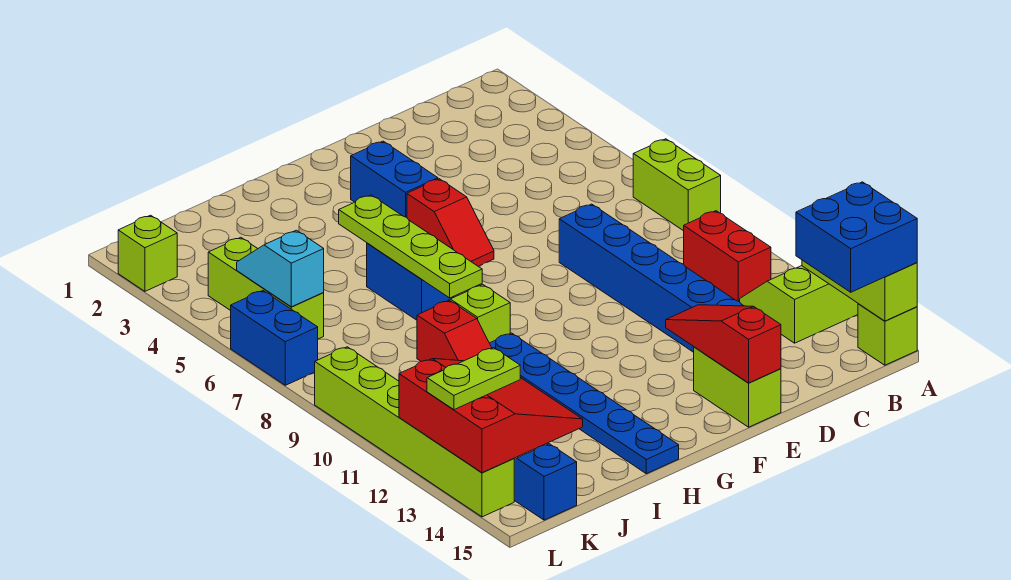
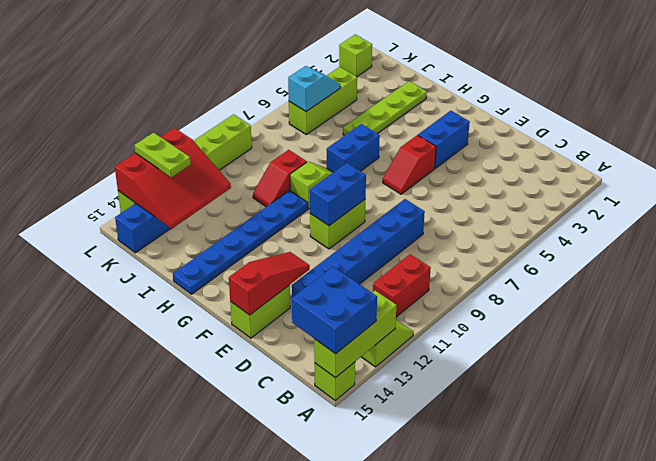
lime brick A7:A8 level 1 -> lime brick F9:F10 level 1
lime plate H5:H8 level 2 -> lime plate I2:I5 level 1
blue brick L6:L7 level 1 -> blue brick F9:F10 level 2

